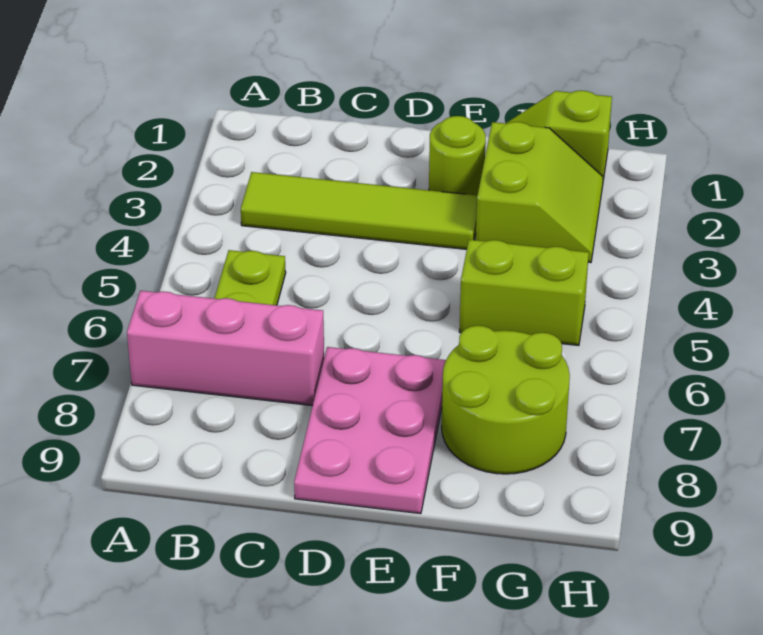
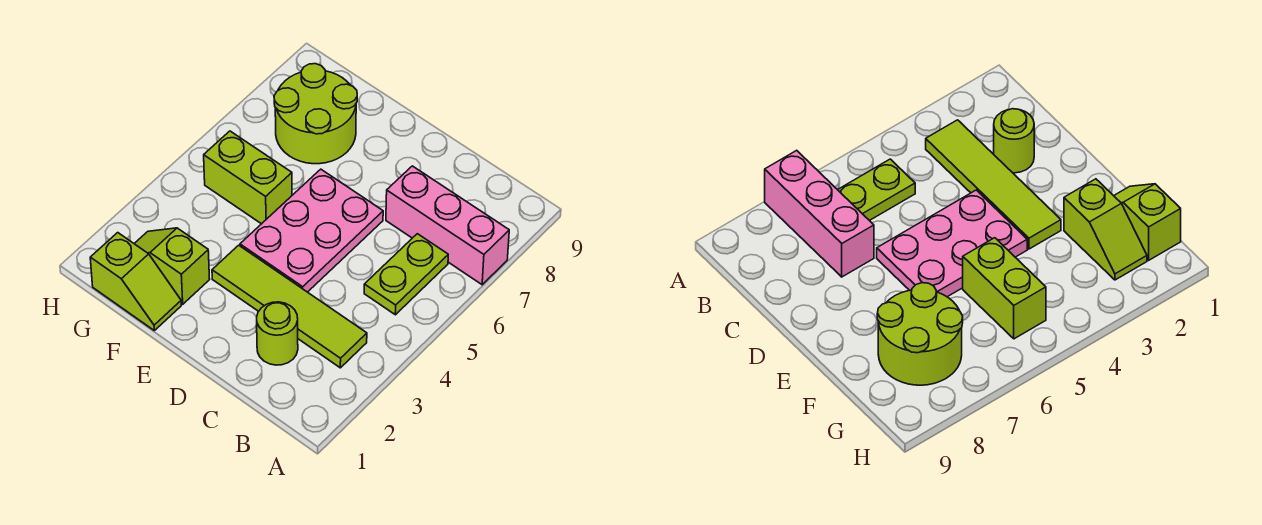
pink plate D7:E9 level 1 -> pink plate D4:E6 level 1
lime round brick E2 level 1 -> lime round brick C2 level 1
lime slope F2:G3 level 1 top F -> lime slope F2:G2 level 1 top F

